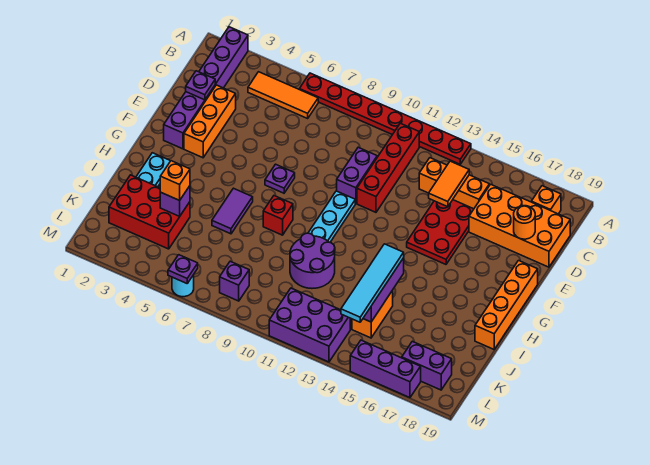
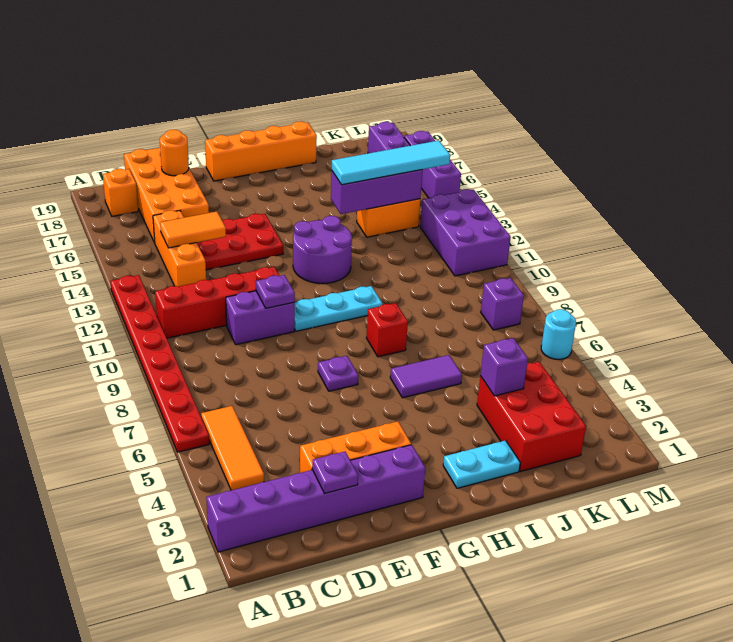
purple round brick I10:J11 level 1 -> purple round brick G12:H13 level 1
orange brick J4 level 3 -> none
purple plate M6 level 2 -> purple plate E10 level 2

